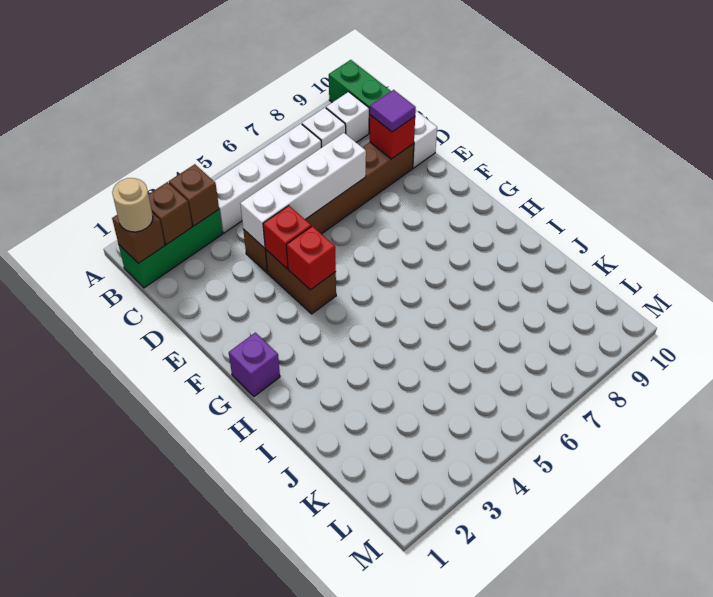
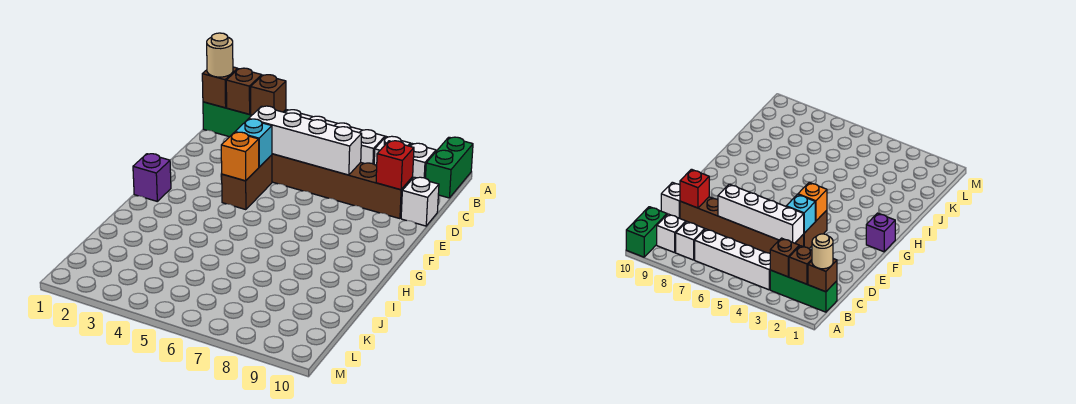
purple tile D9 level 3 -> none
red brick E4 level 2 -> cyan brick E4 level 2
red brick F4 level 2 -> orange brick F4 level 2

